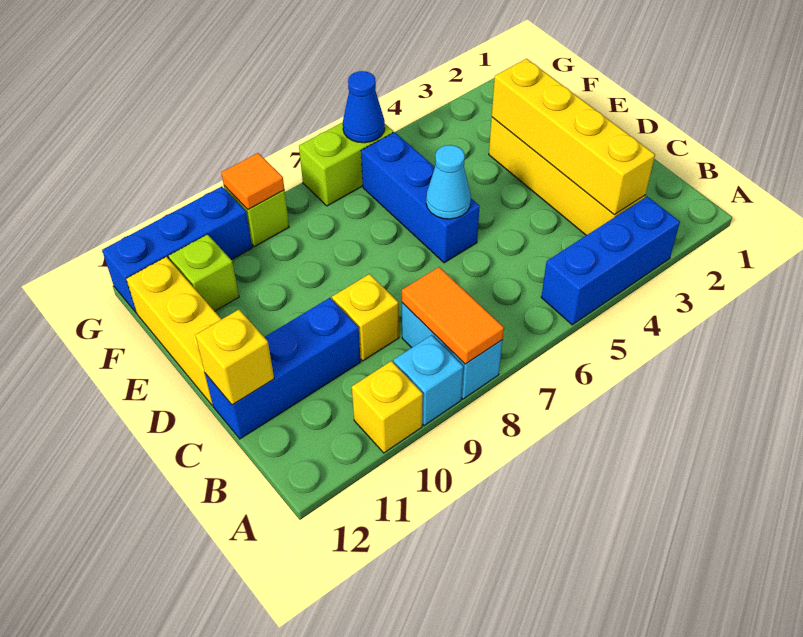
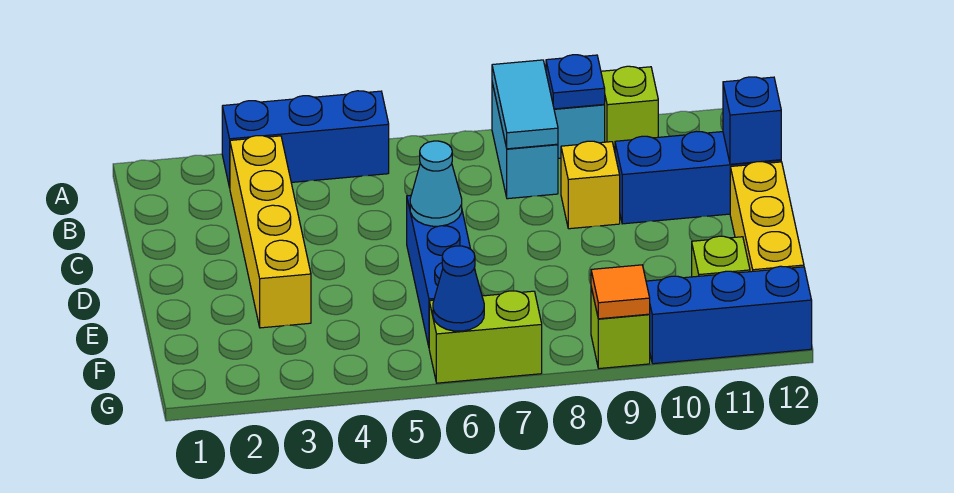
orange tile A8:B8 level 2 -> cyan tile A8:B8 level 2
none -> blue plate A9 level 2
yellow brick A10 level 1 -> lime brick A10 level 1
yellow brick B3:E3 level 2 -> none
yellow brick C12 level 2 -> blue brick C12 level 2

